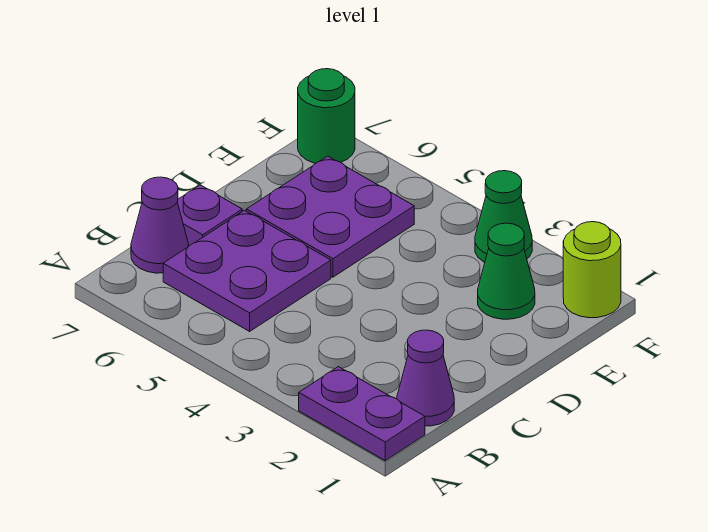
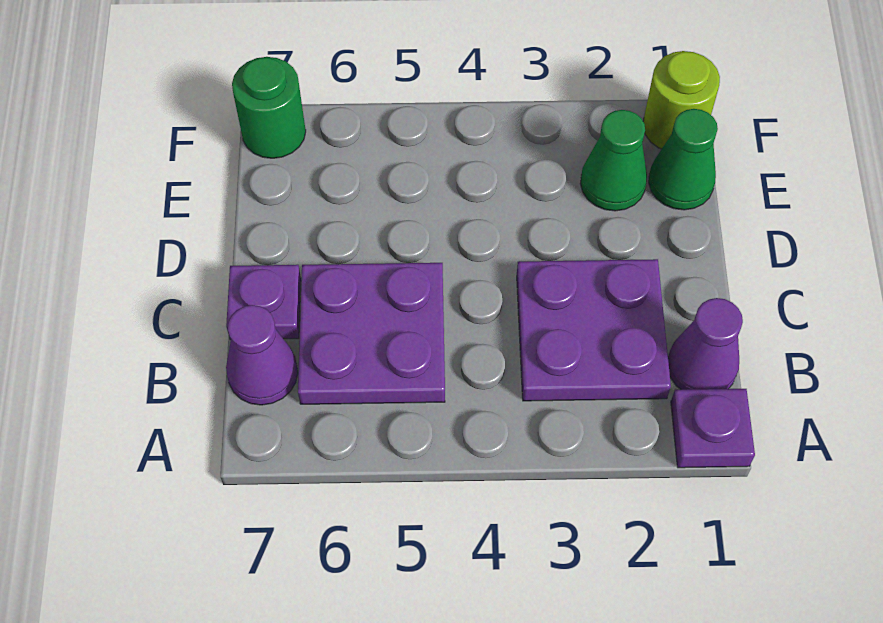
purple plate A1:A2 level 1 -> purple plate A1 level 1
purple plate D5:E6 level 1 -> purple plate B2:C3 level 1
green cone F3 level 1 -> green cone E1 level 1

